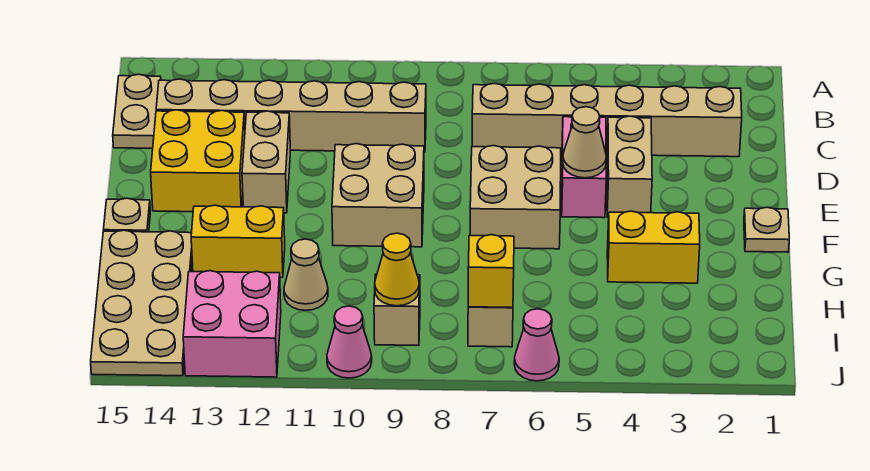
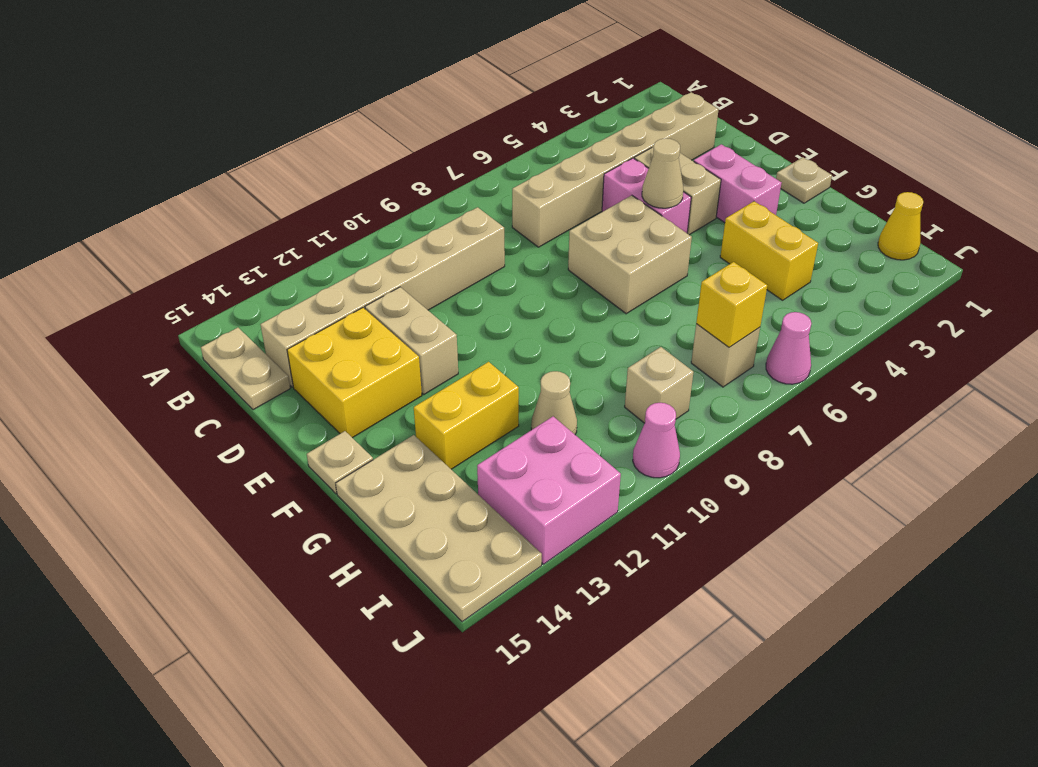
none -> pink brick E3:F3 level 1
tan brick E9:F10 level 1 -> none
yellow brick G3:G4 level 1 -> yellow brick G4:H4 level 1
yellow cone I9 level 2 -> yellow cone I1 level 1

